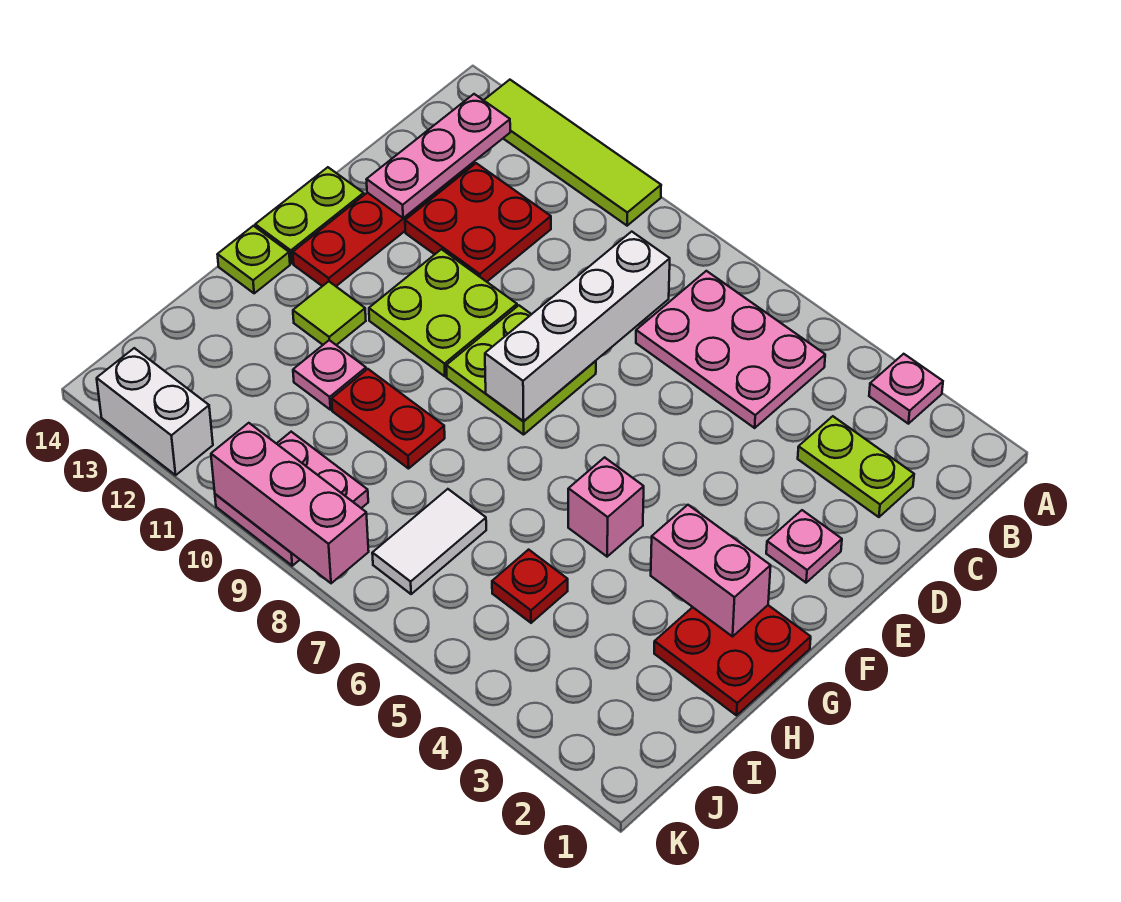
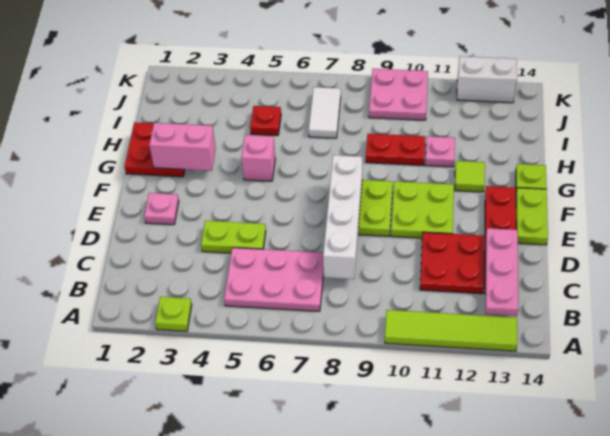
pink plate A3 level 1 -> lime plate A3 level 1
lime plate C2:C3 level 1 -> lime plate D4:D5 level 1
pink brick K8:K10 level 2 -> none

